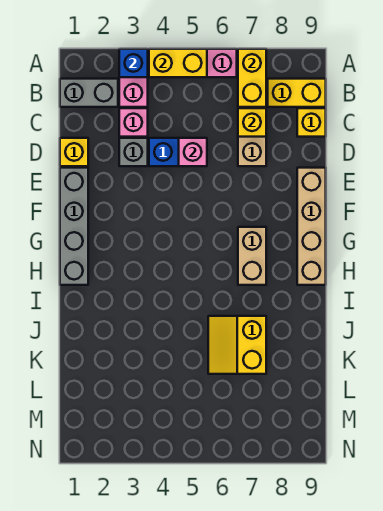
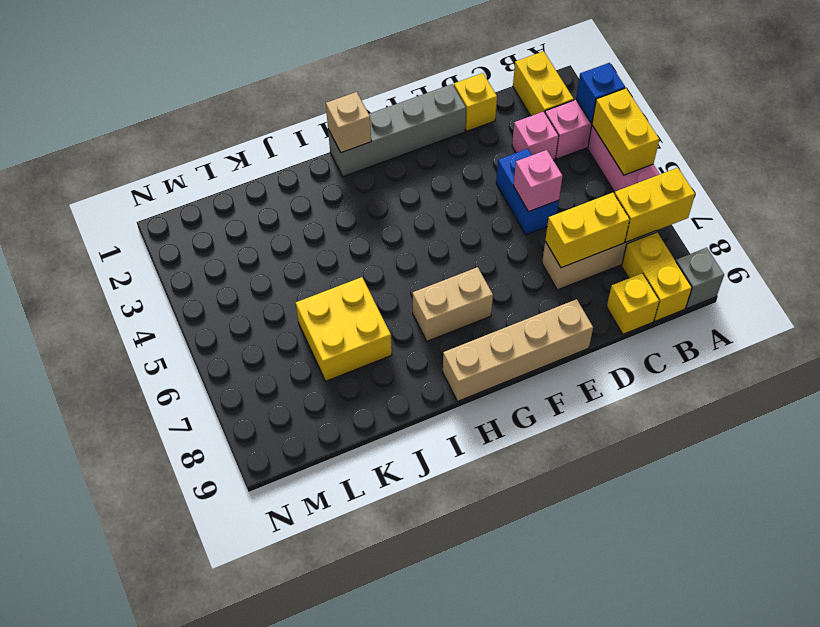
grey brick B1:B2 level 1 -> yellow brick B1:B2 level 1
yellow brick C7 level 2 -> yellow brick C7:D7 level 2
grey brick D3 level 1 -> grey brick A9 level 1
none -> tan brick H1 level 2
yellow slope J6:K7 level 1 top 7 -> yellow brick J6:K7 level 1

